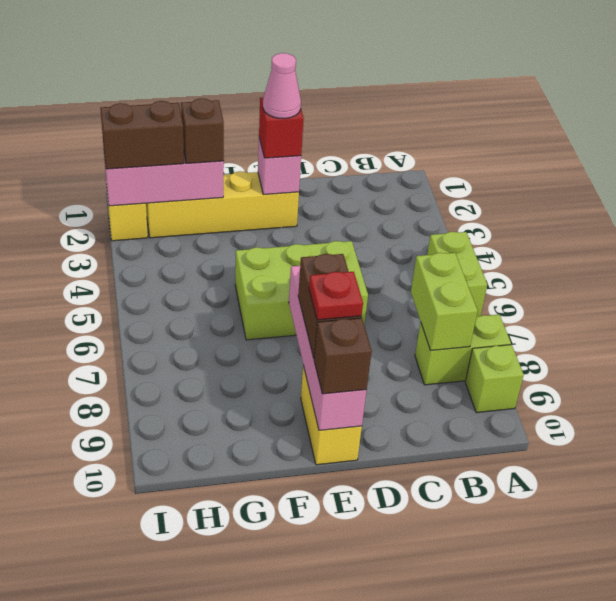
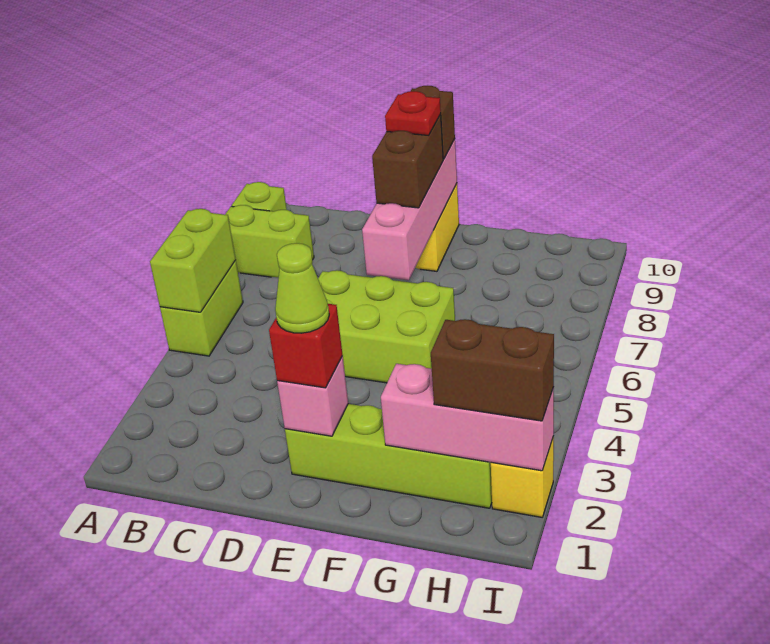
lime brick B7:B8 level 2 -> lime brick A5:A6 level 2
yellow brick E2:H2 level 1 -> lime brick E2:H2 level 1
pink cone E2 level 4 -> lime cone E2 level 4
brown brick G2 level 3 -> none

